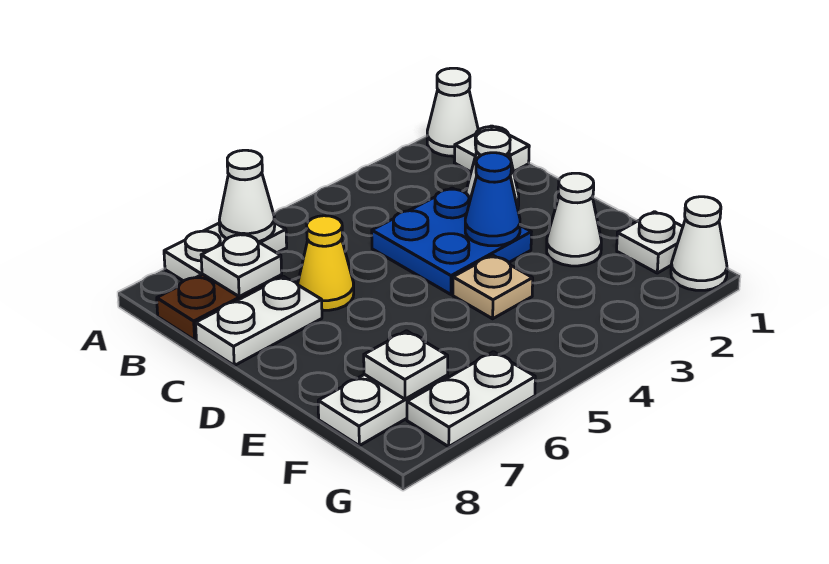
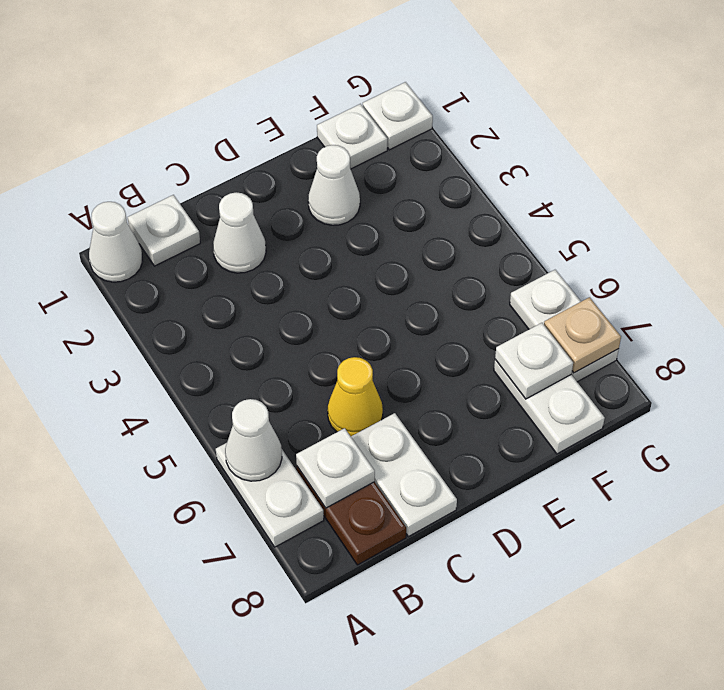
blue plate C3:D4 level 1 -> none
blue cone D3 level 2 -> none
tan plate E4 level 1 -> tan plate G7 level 2
white cone G1 level 1 -> white plate G1 level 1

